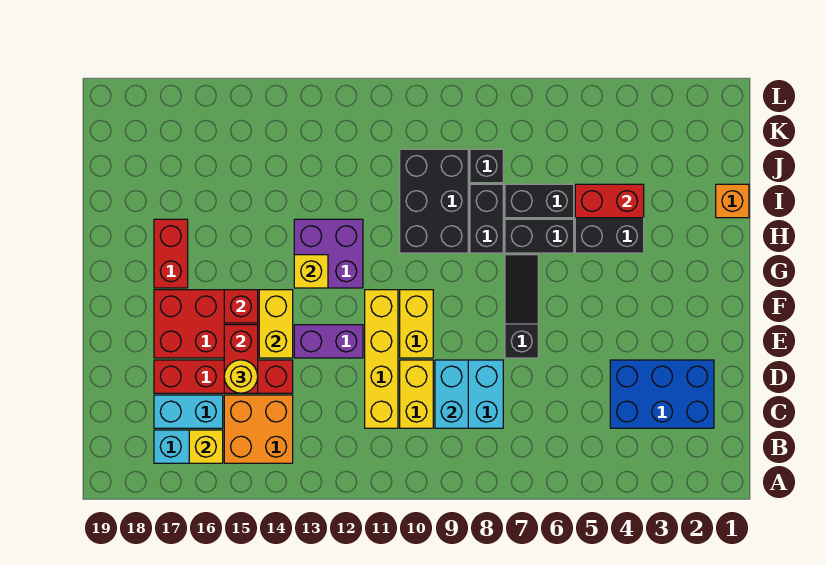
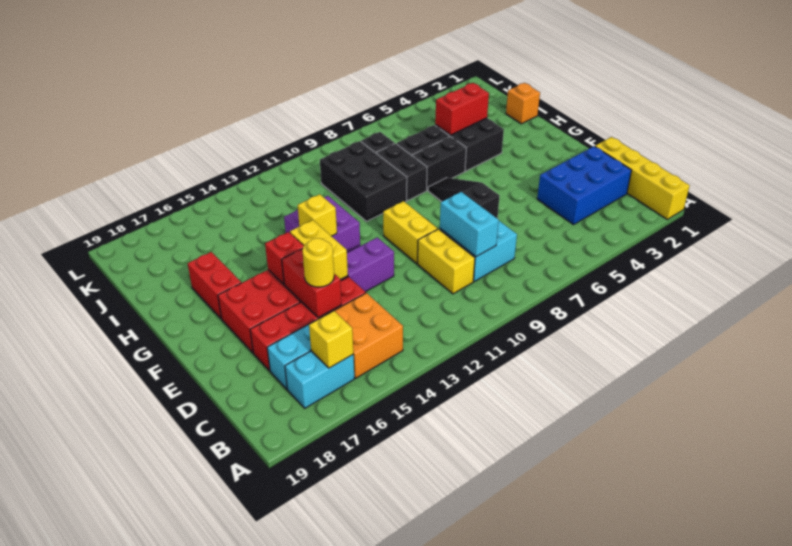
yellow brick C11:F11 level 1 -> yellow brick A1:D1 level 1

